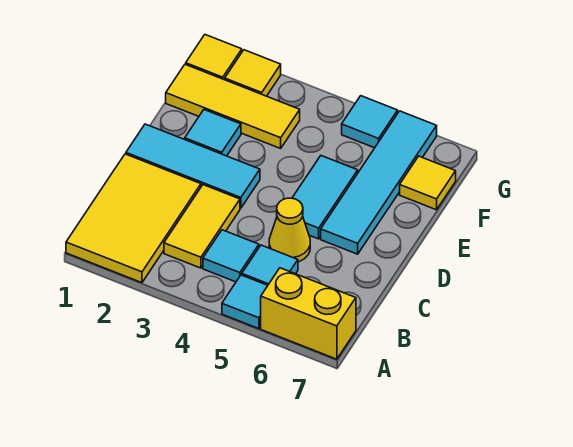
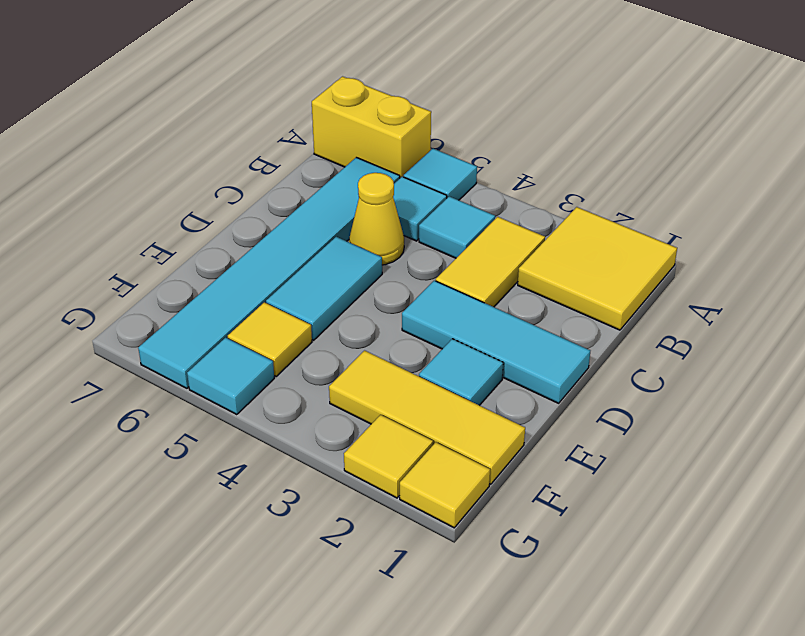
yellow tile A1:C2 level 1 -> yellow tile A1:B2 level 1
cyan tile D6:G6 level 1 -> cyan tile B6:G6 level 1
yellow tile F7 level 1 -> yellow tile F5 level 1

